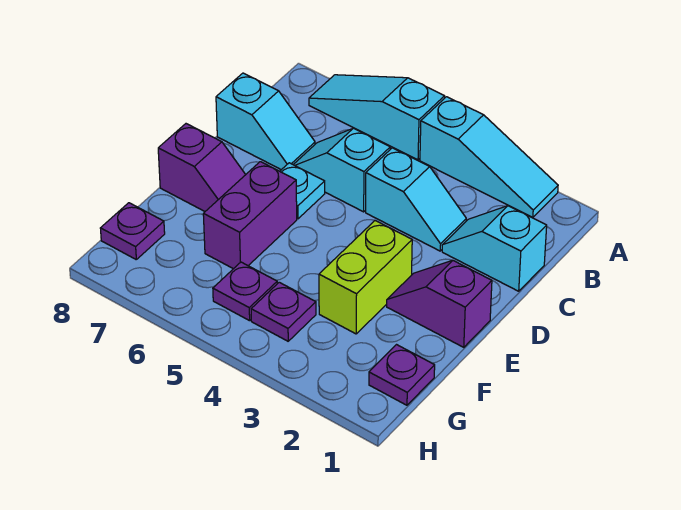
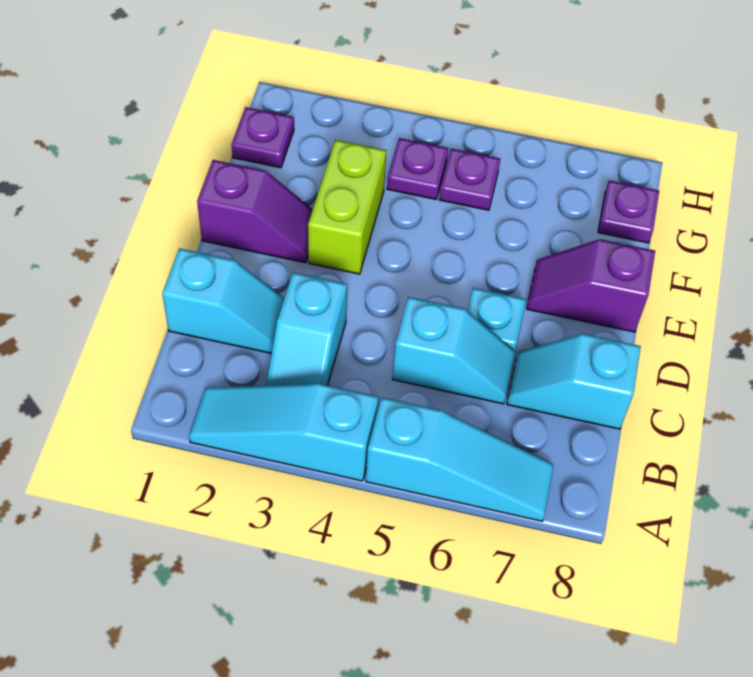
cyan slope C3:C4 level 1 top 4 -> cyan slope B3:C3 level 1 top C
purple brick E6:F6 level 1 -> none

